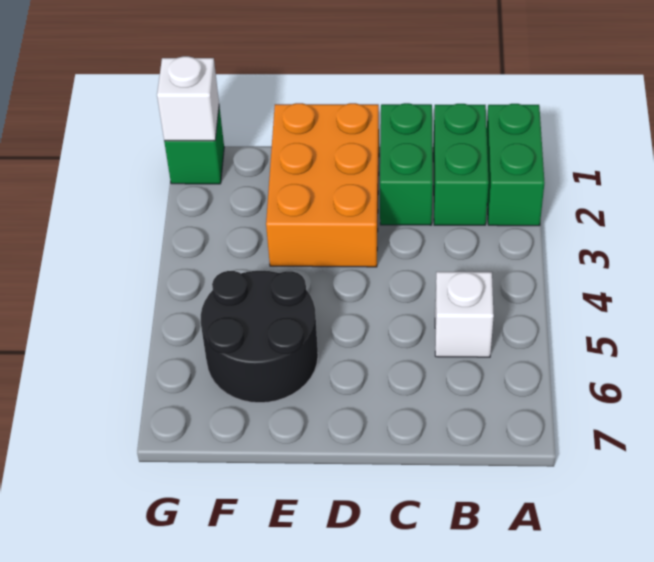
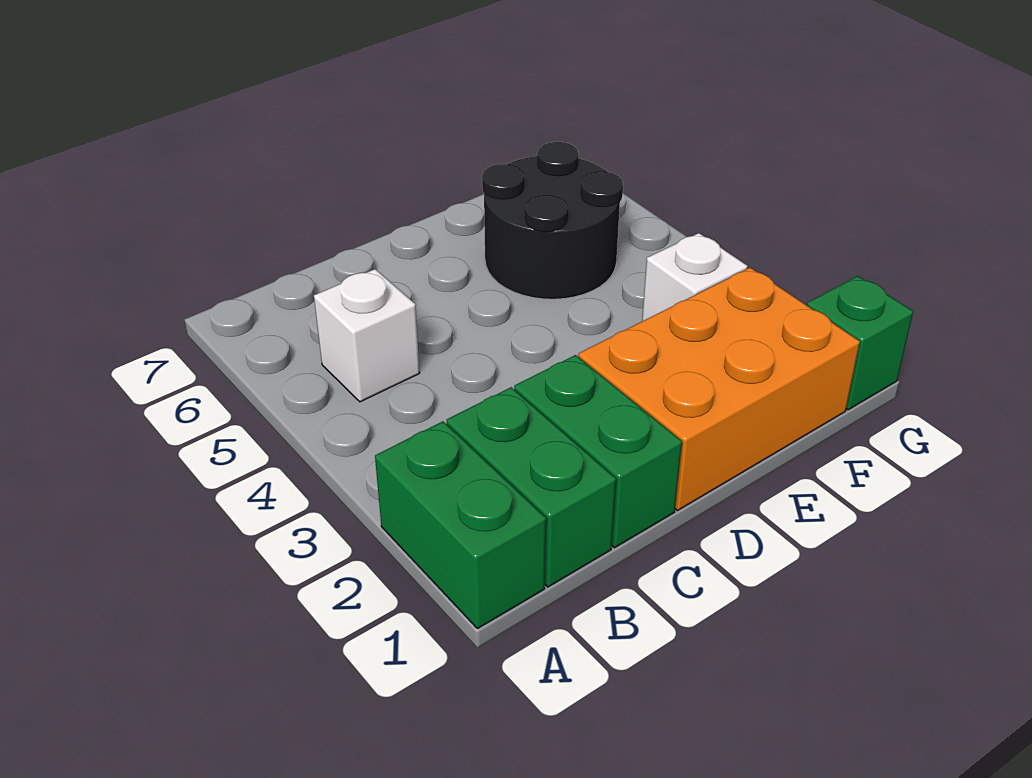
orange brick D1:E3 level 1 -> orange brick D1:F2 level 1
white brick G1 level 2 -> white brick F3 level 1

